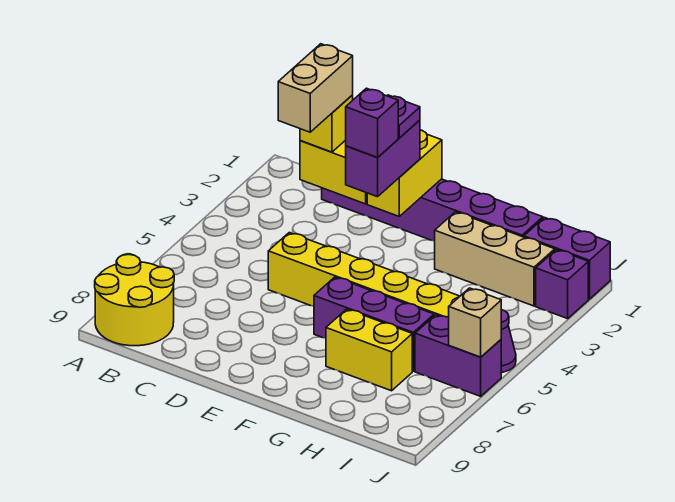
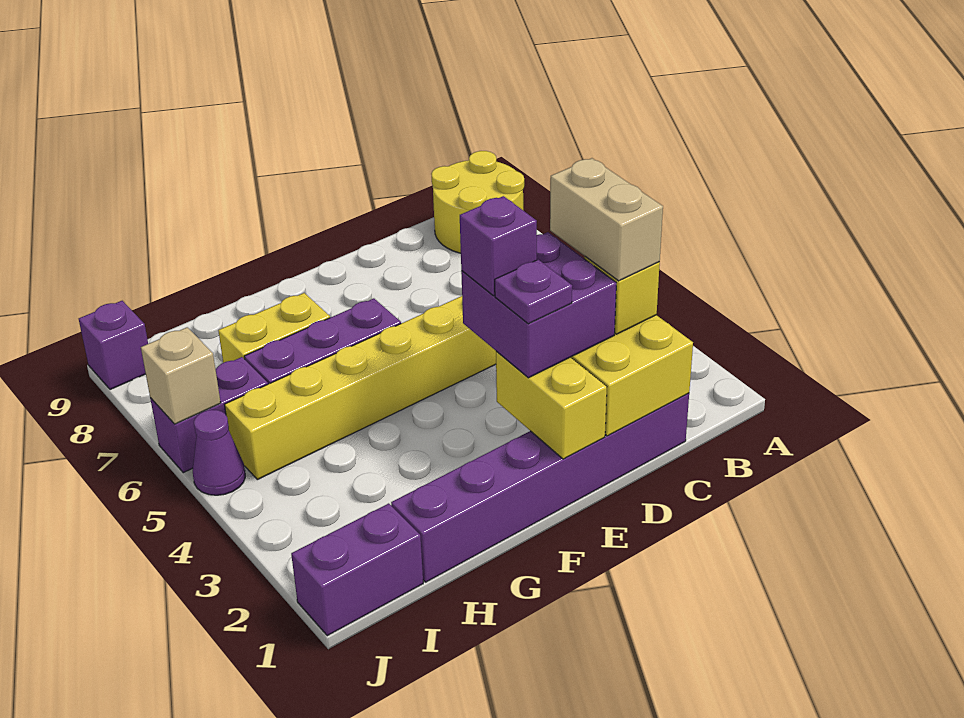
purple brick E2:E3 level 3 -> purple brick D2:E3 level 3
tan brick G2:I2 level 1 -> none
purple brick J2 level 1 -> purple brick J9 level 1

